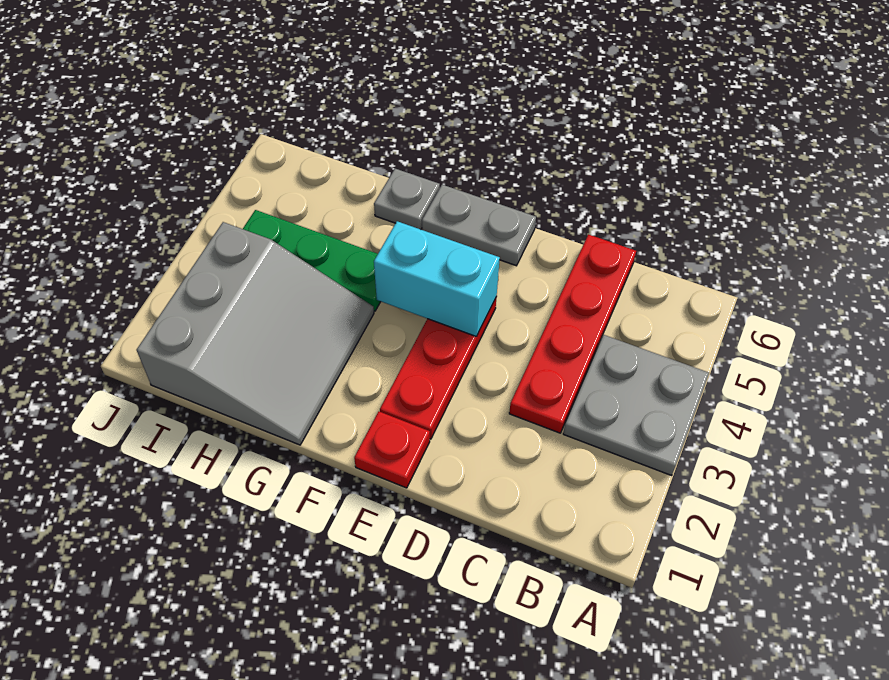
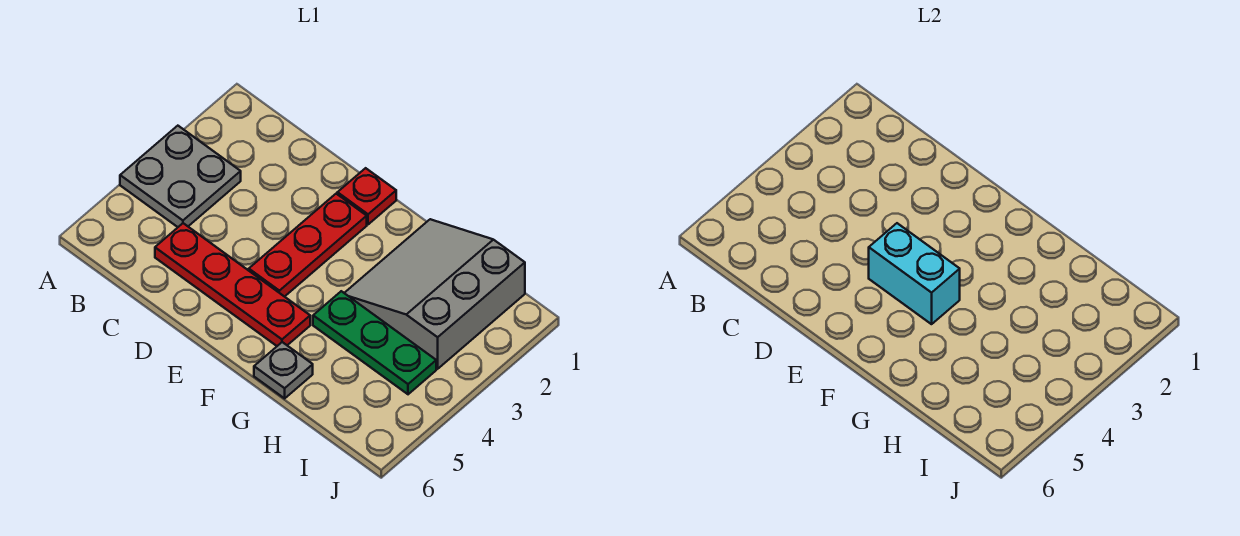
red plate C3:C6 level 1 -> red plate C5:F5 level 1
grey plate E6:F6 level 1 -> none

